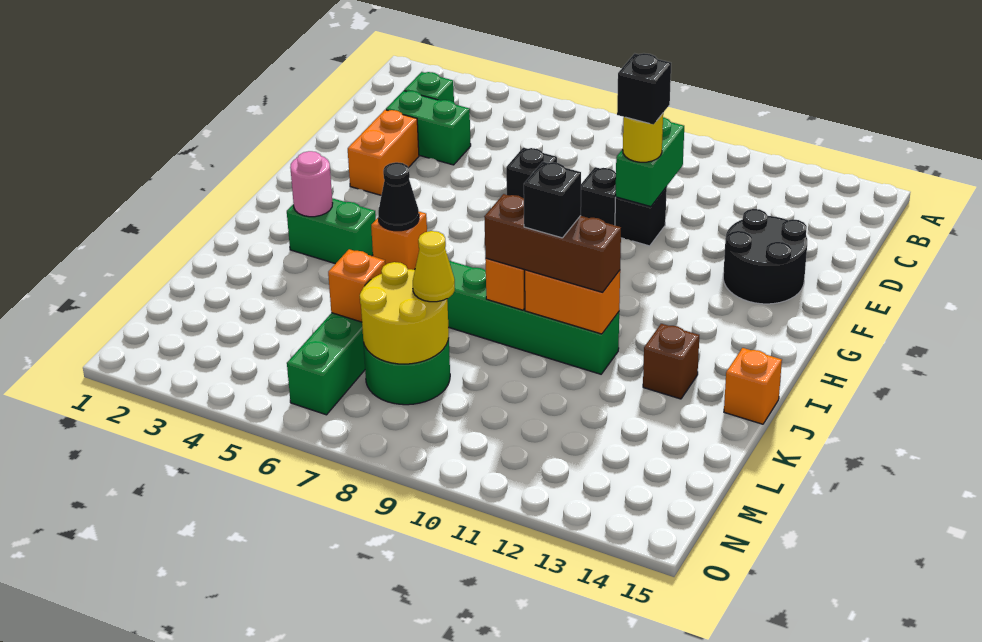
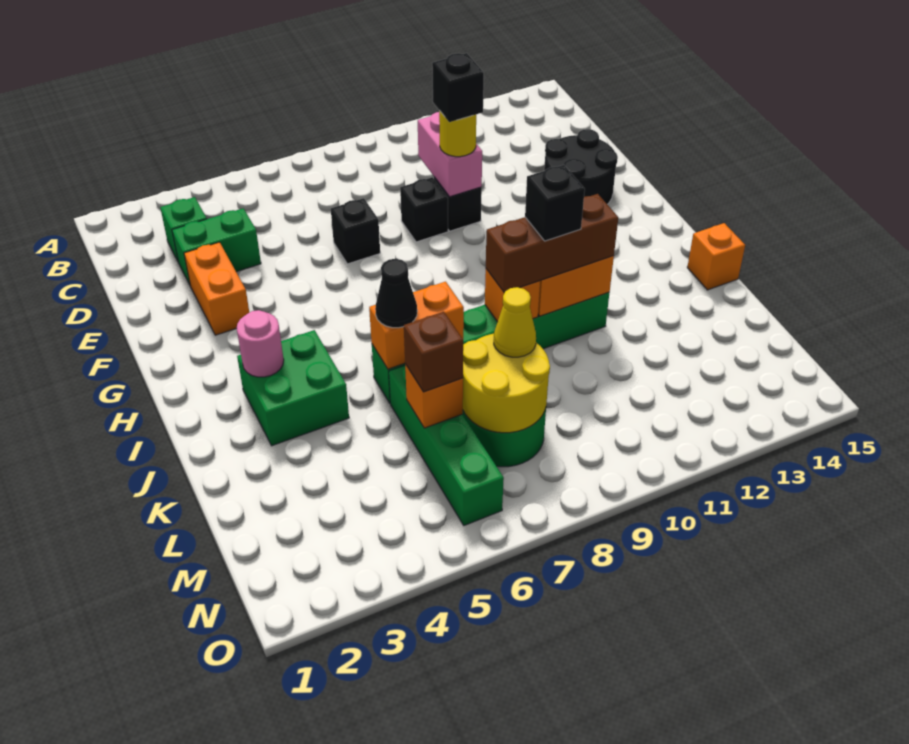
green brick D10:E10 level 2 -> pink brick D10:E10 level 2
green brick I3:I4 level 1 -> green brick I3:J4 level 1
orange brick J6 level 2 -> orange brick J6:J7 level 2
brown brick J13 level 1 -> brown brick L6 level 3

